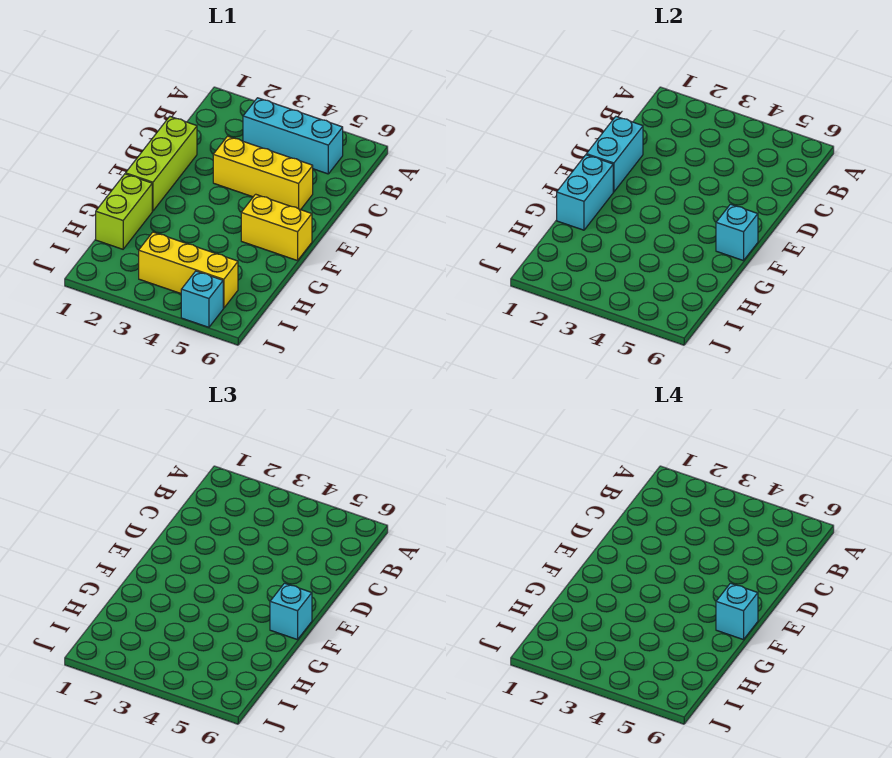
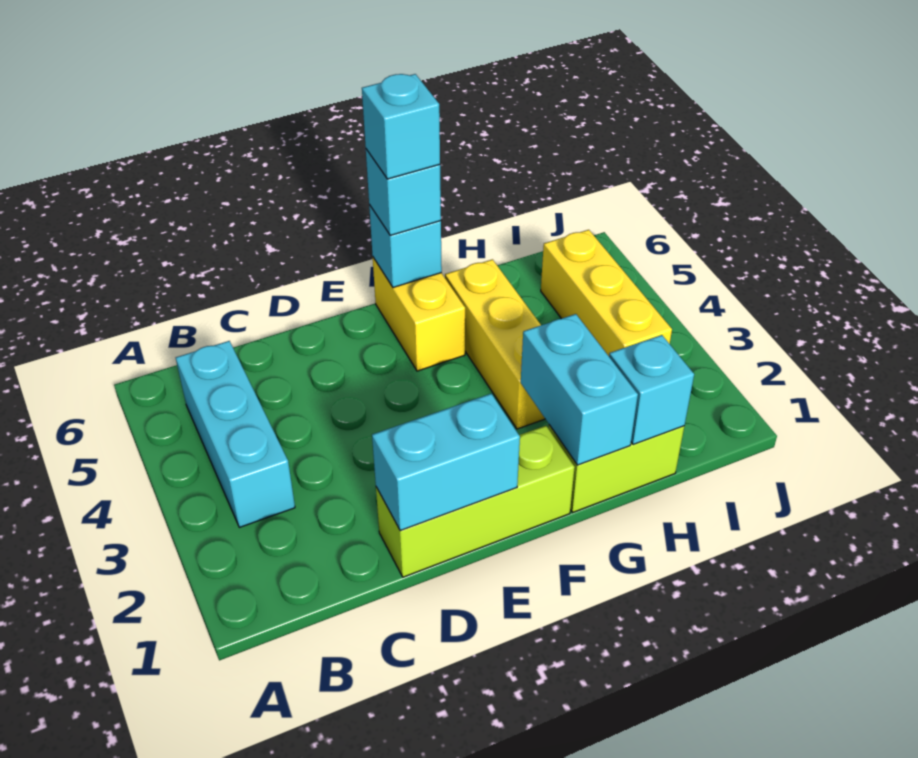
yellow brick D3:D5 level 1 -> yellow brick G3:G5 level 1
cyan brick F1:G1 level 2 -> cyan brick G1:G2 level 2
cyan brick J5 level 1 -> cyan brick H1 level 2

